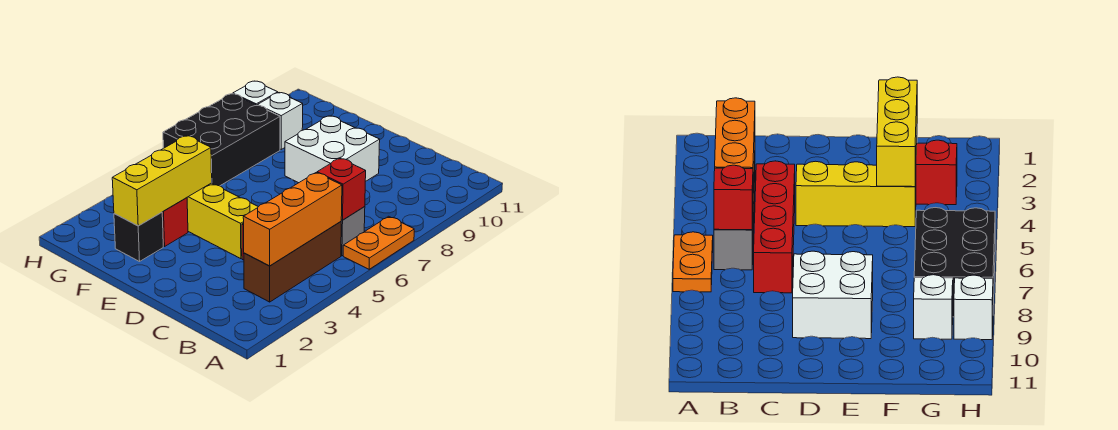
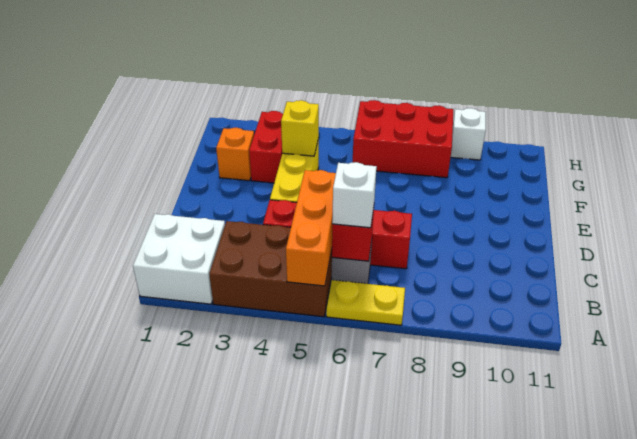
orange plate A6:A7 level 1 -> yellow plate A6:A7 level 1
brown brick B3:B5 level 1 -> brown brick A3:B5 level 1
orange brick B3:B5 level 2 -> orange brick A5:C5 level 2
white brick D8:E9 level 1 -> white brick A1:B2 level 1
black brick F2 level 1 -> orange brick F2 level 1
yellow brick F2:F4 level 2 -> yellow brick F4 level 2
black brick G6:H8 level 1 -> red brick G6:H8 level 1
white brick G9 level 1 -> white brick B6 level 3

